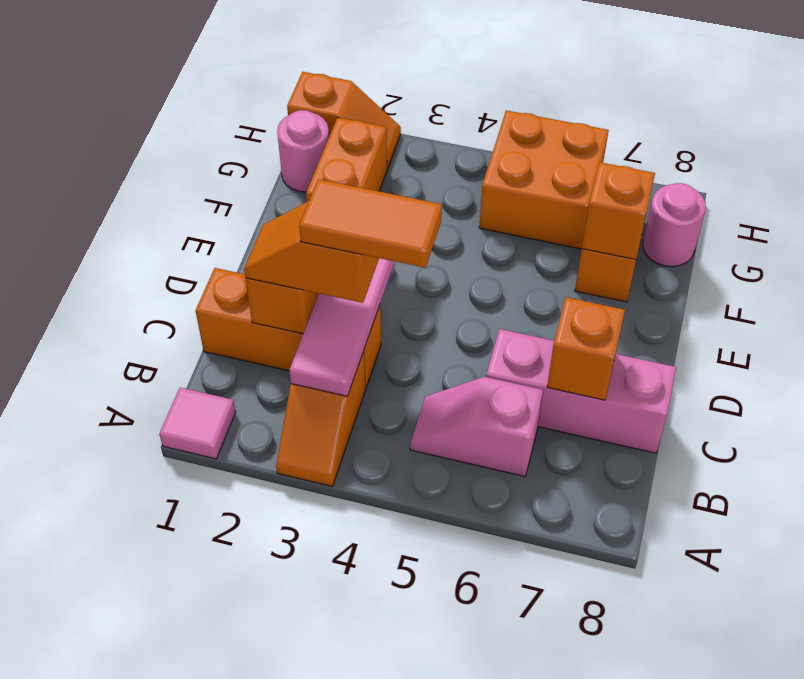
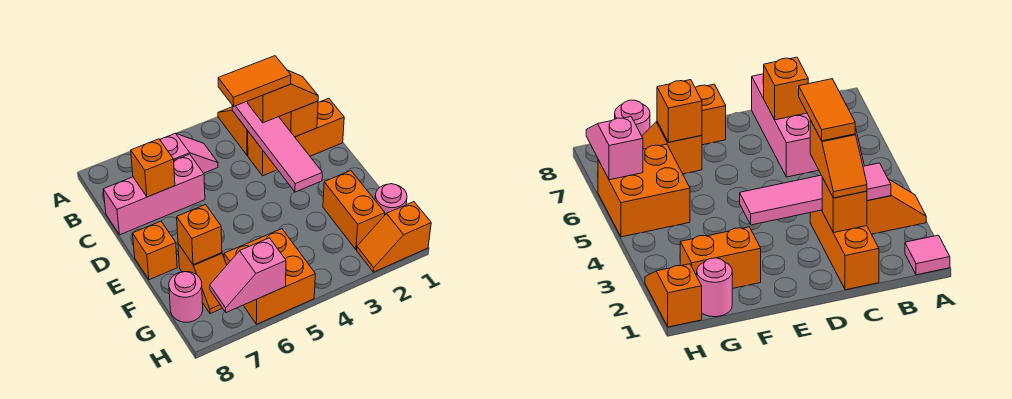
none -> orange brick E8 level 1
none -> pink slope H6:H7 level 2 top 6

